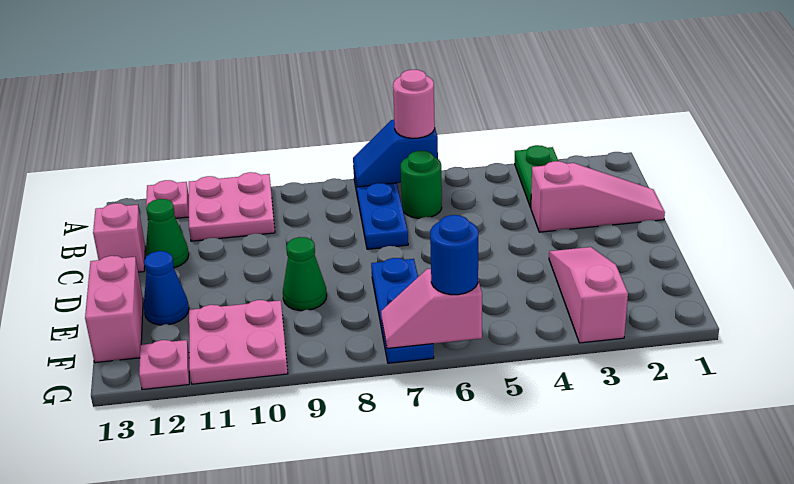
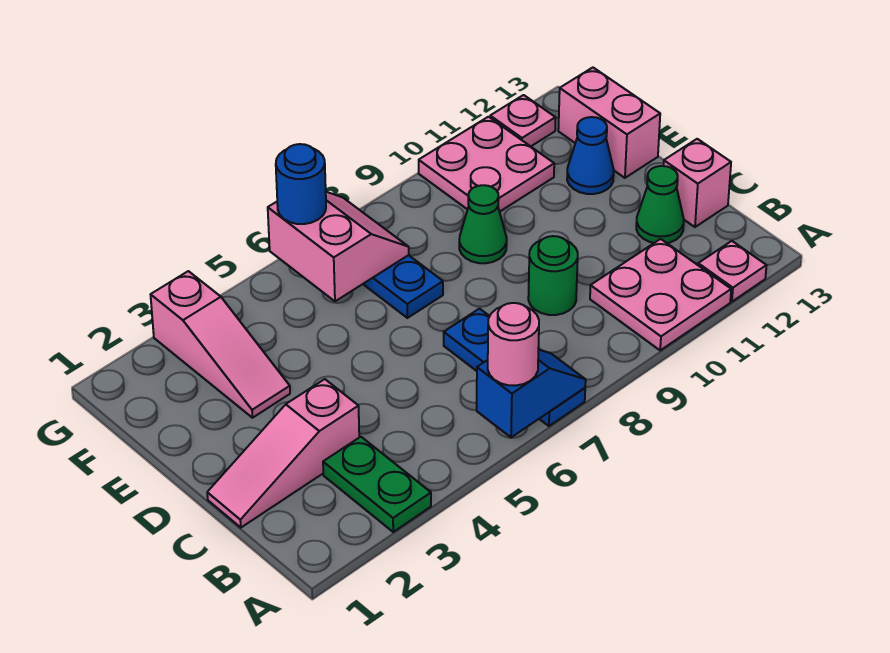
green round brick B6 level 1 -> green round brick C9 level 1
pink slope G6:G7 level 2 top 6 -> pink slope F6:G7 level 2 top 6

